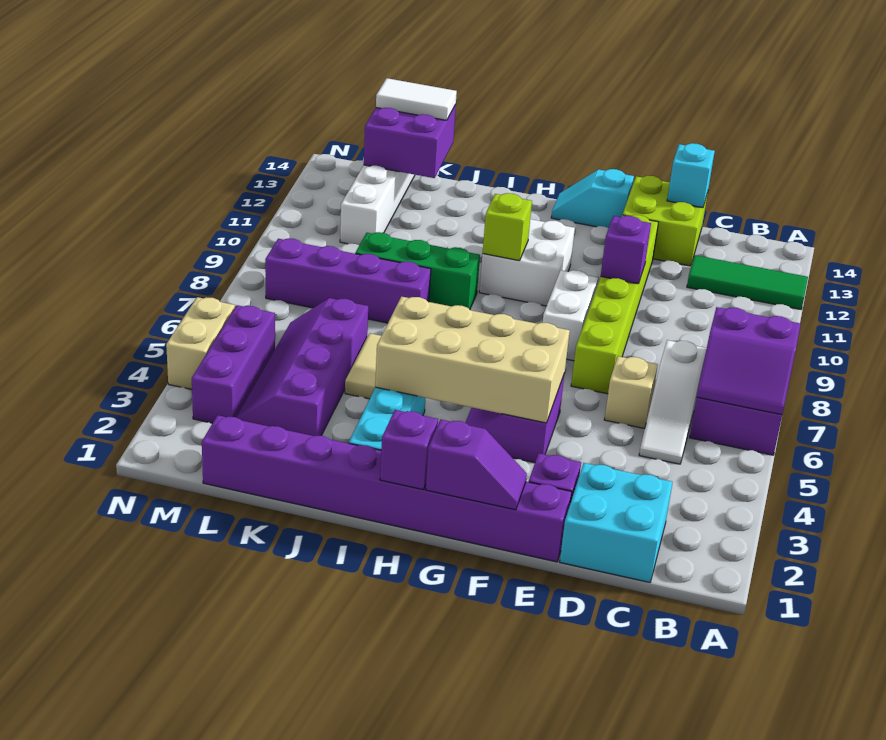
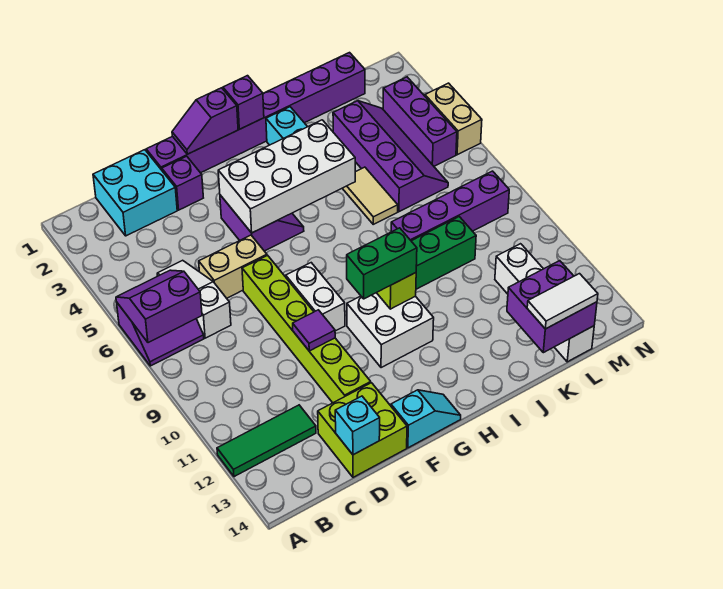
tan brick D6 level 1 -> tan brick D6:E6 level 1
purple brick E10 level 2 -> purple tile E10 level 2
tan brick F4:I5 level 2 -> white brick F4:I5 level 2
none -> green brick G10:H10 level 3

